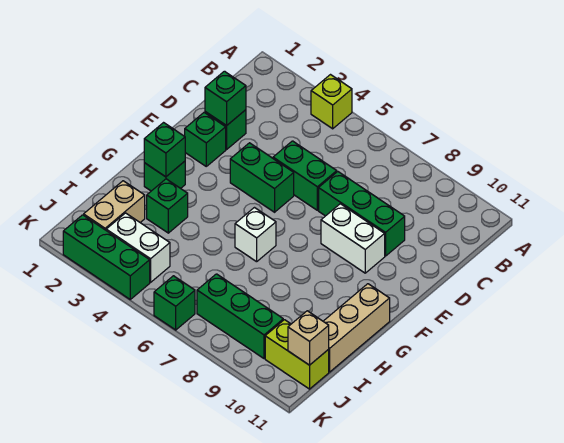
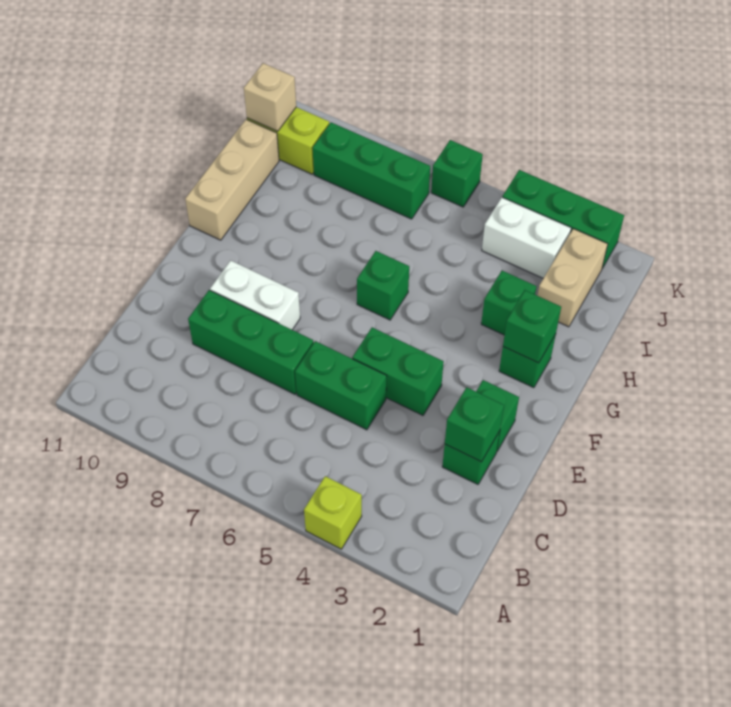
white brick G6 level 1 -> green brick G6 level 1

